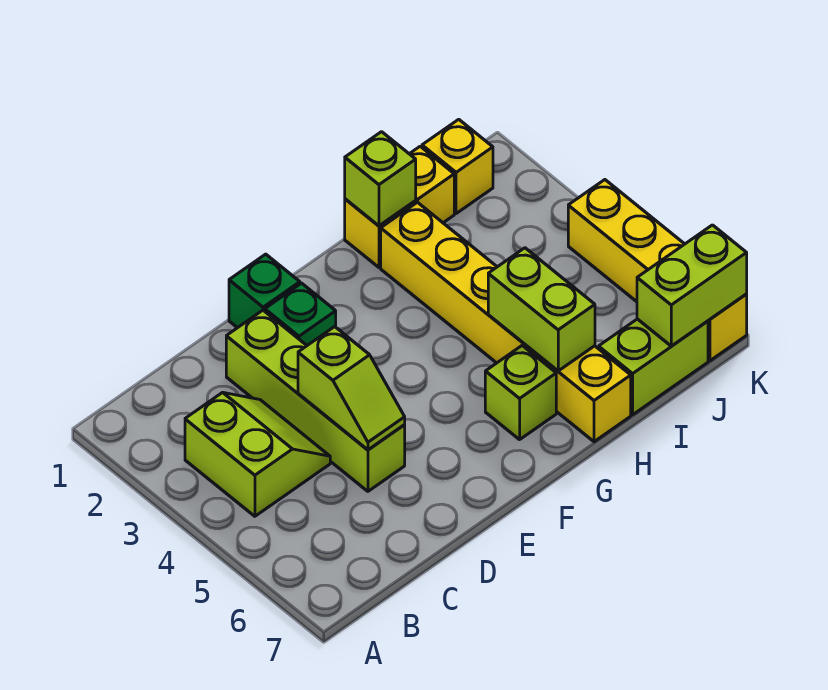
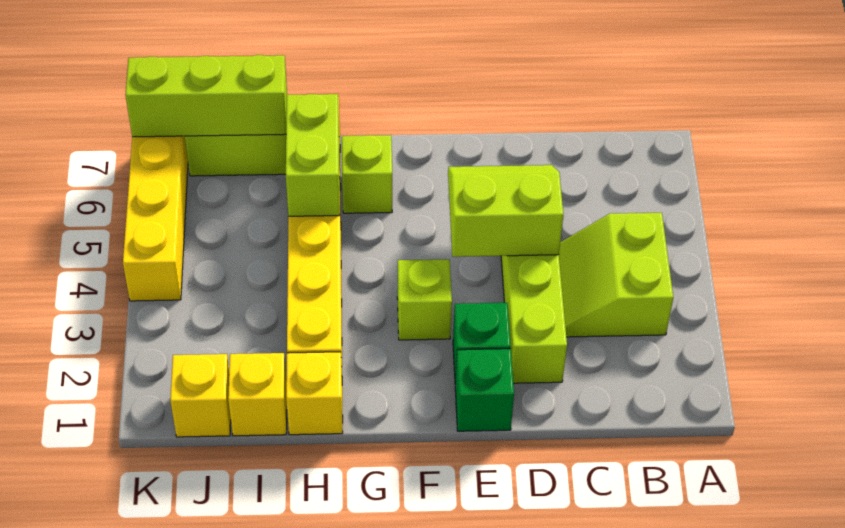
lime slope D4:D5 level 2 top 4 -> lime slope D4:E5 level 2 top 4
lime brick H1 level 2 -> lime brick F3 level 1
lime brick J7:K7 level 2 -> lime brick I7:K7 level 2

